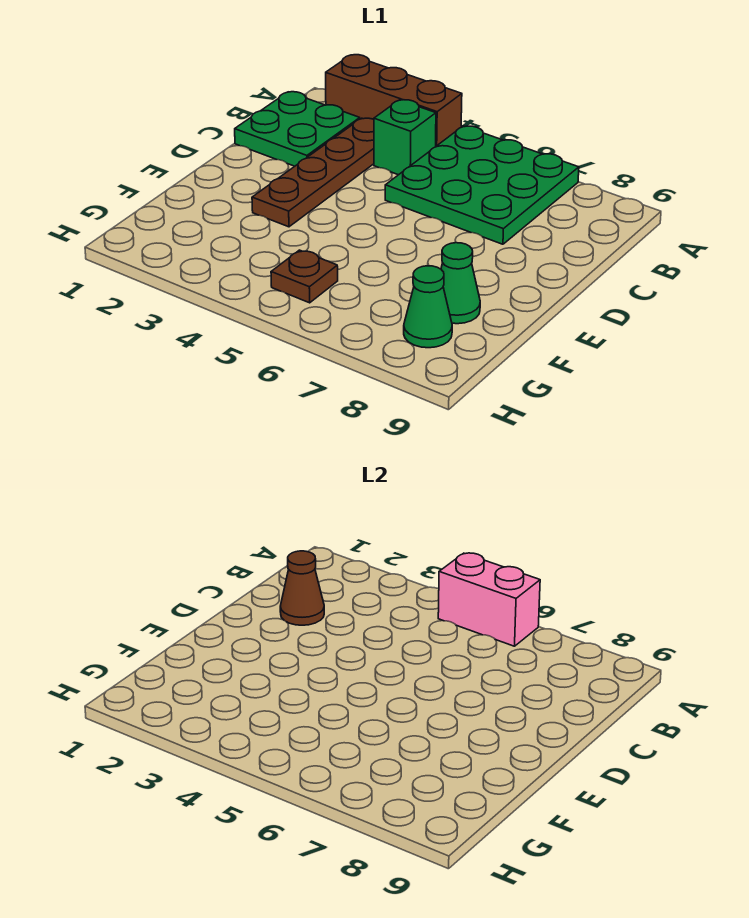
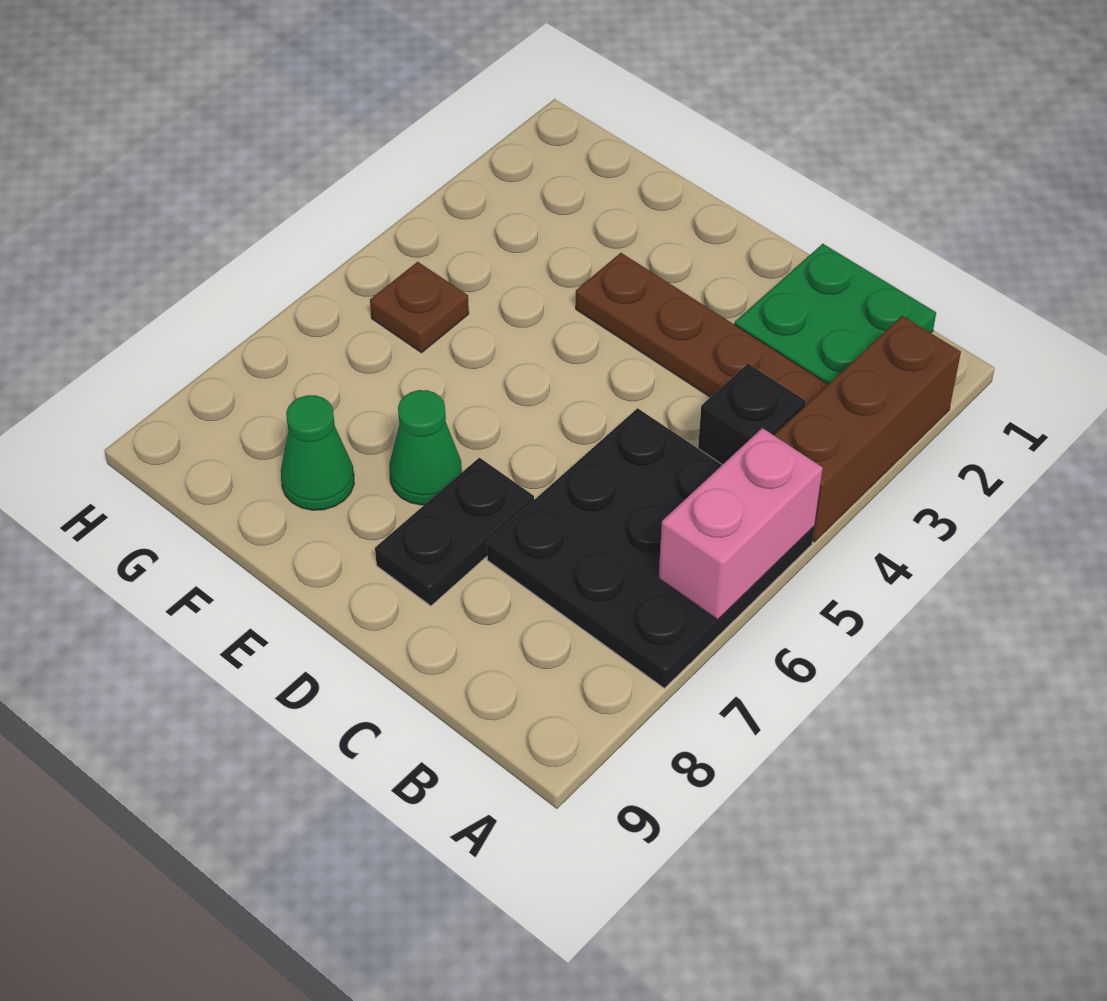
green plate A5:C7 level 1 -> black plate A5:C7 level 1
green brick B4 level 1 -> black brick B4 level 1
brown cone C2 level 2 -> none
none -> black plate D7:D8 level 1
green cone G8 level 1 -> green cone E7 level 1

